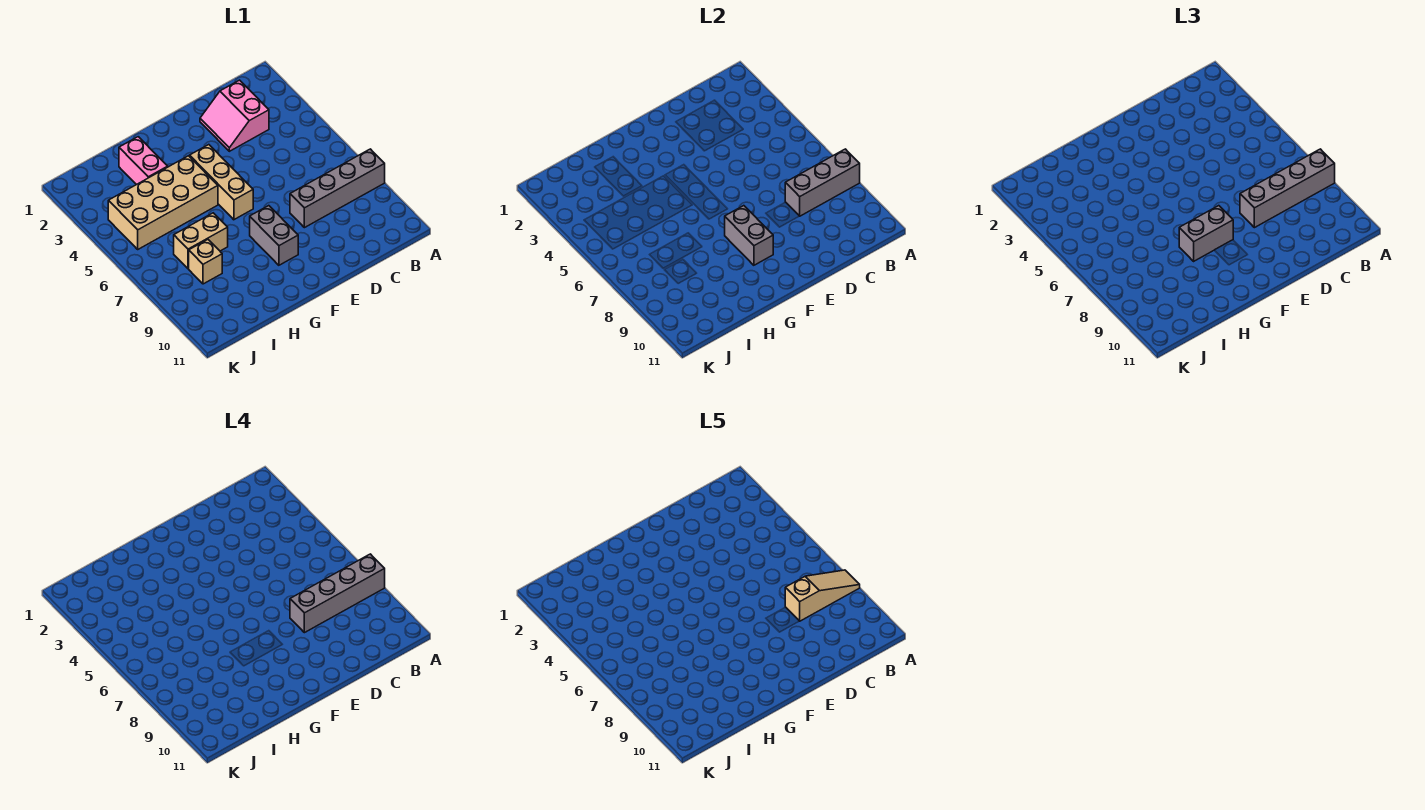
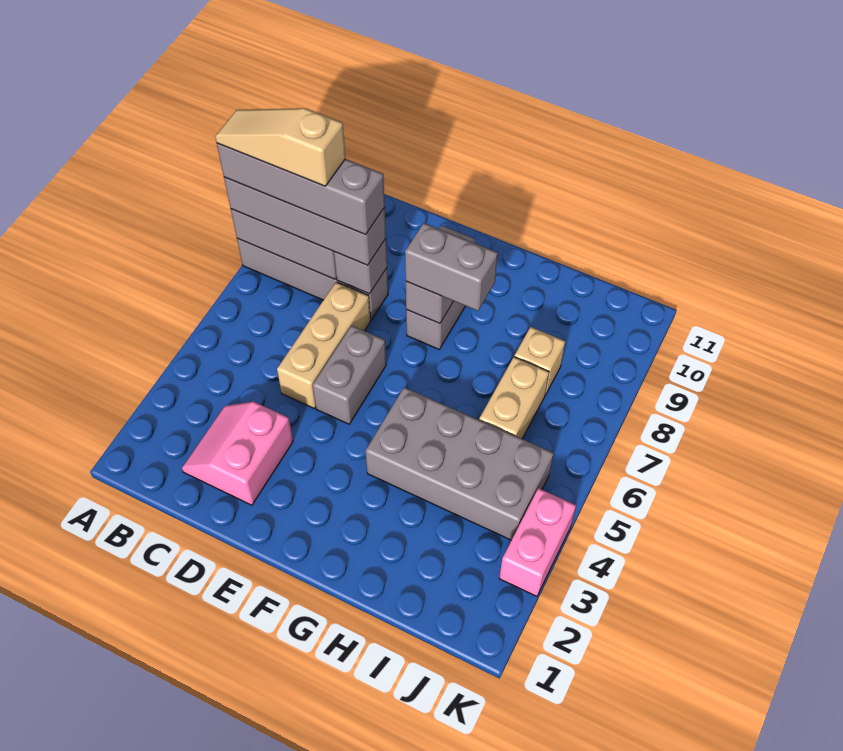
pink slope C2:D3 level 1 top C -> pink slope C2:D3 level 1 top D
none -> grey brick D8 level 2
none -> grey brick E5:E6 level 1
tan brick F4:F6 level 1 -> tan brick D5:D7 level 1
tan brick G4:J5 level 1 -> grey brick G4:J5 level 1
pink brick H2:H3 level 1 -> pink brick K3:K4 level 1
tan brick H7:I7 level 1 -> tan brick I6:I7 level 1

